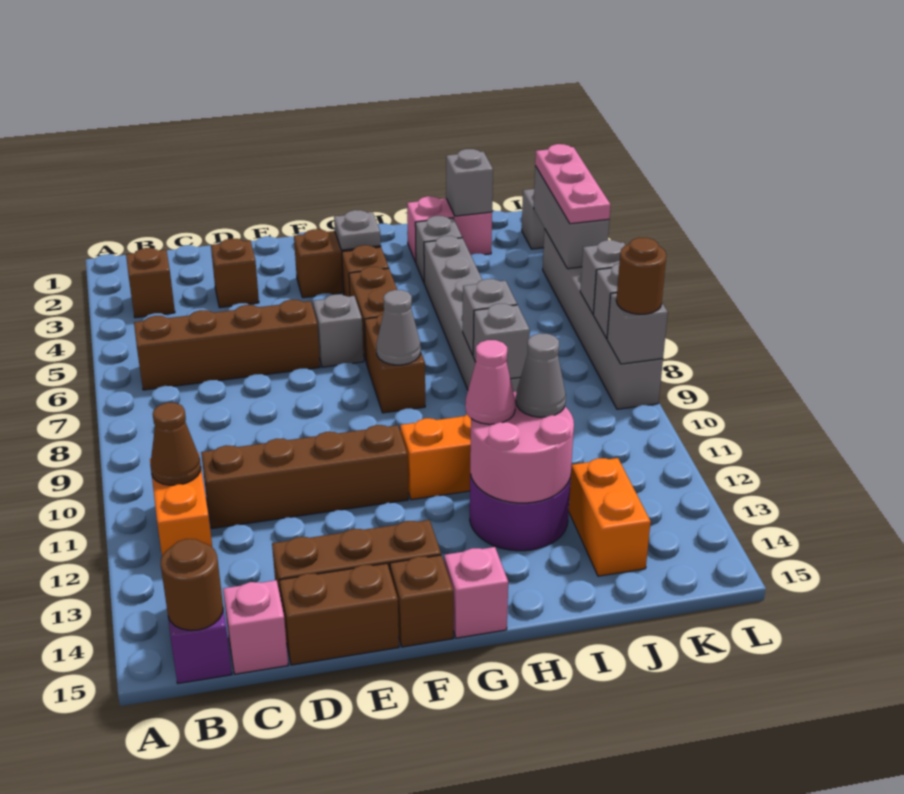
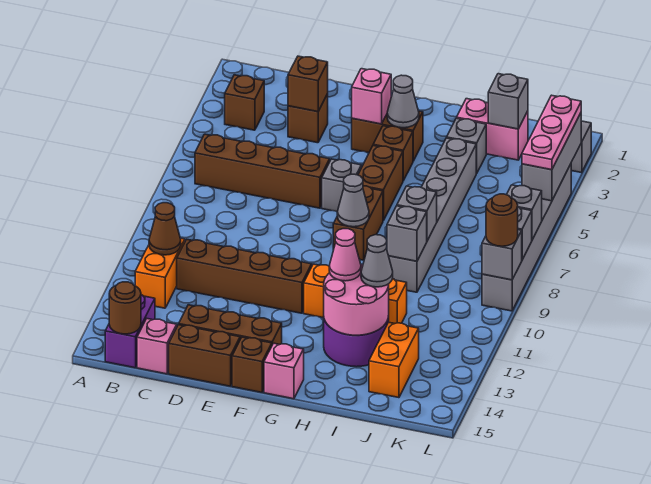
none -> brown brick D3 level 2
none -> pink brick F3 level 2
grey plate G3 level 2 -> grey cone G3 level 2

